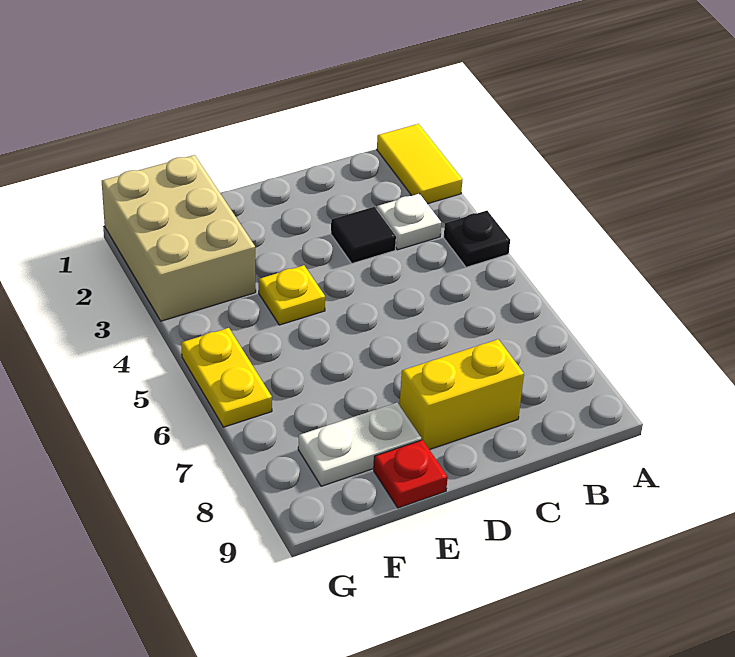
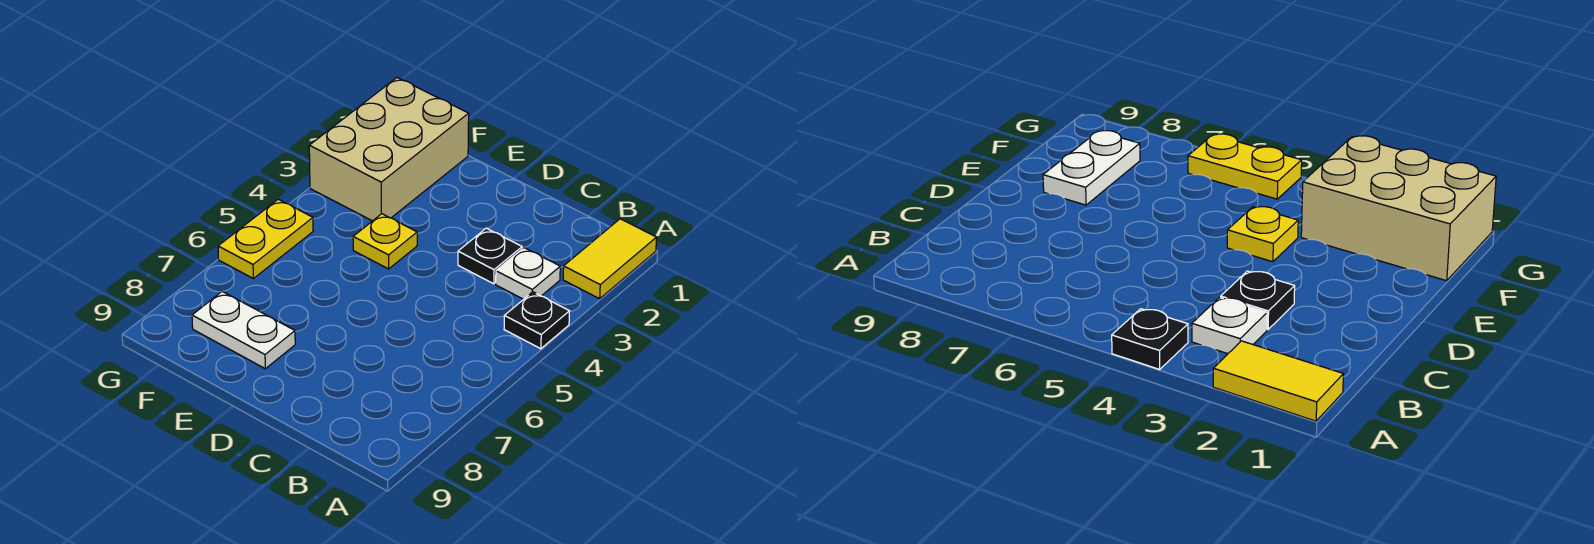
black tile C3 level 1 -> black plate C3 level 1
yellow brick C8:D8 level 1 -> none
red plate E9 level 1 -> none

